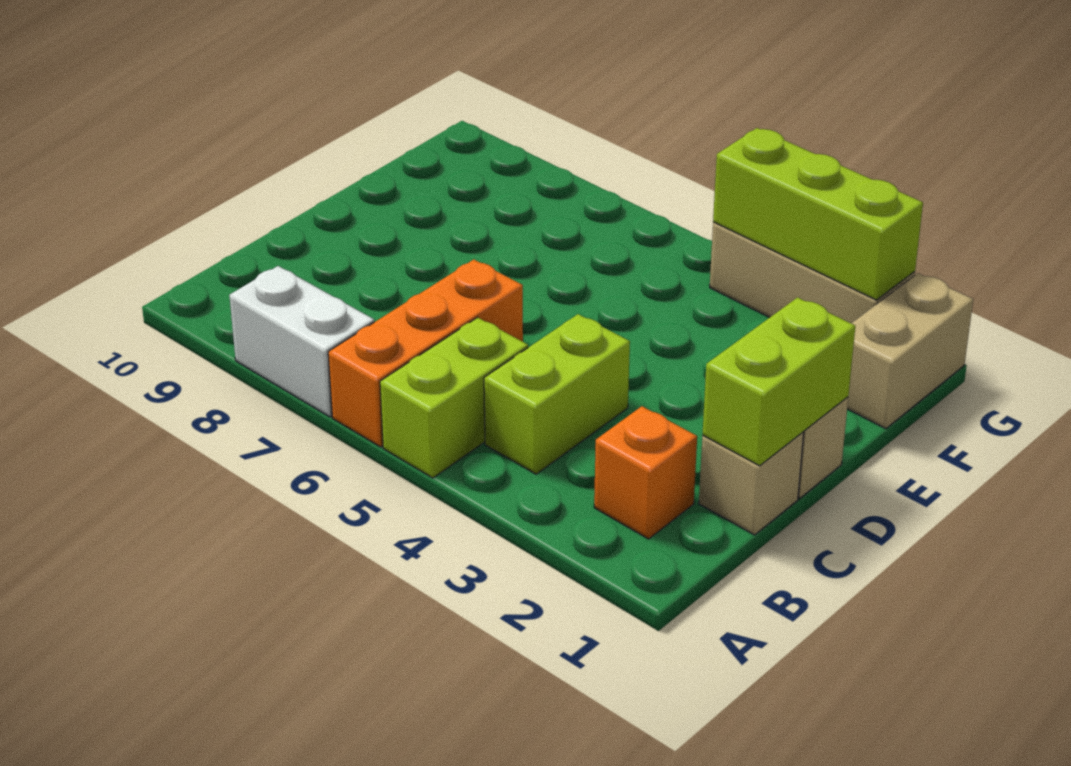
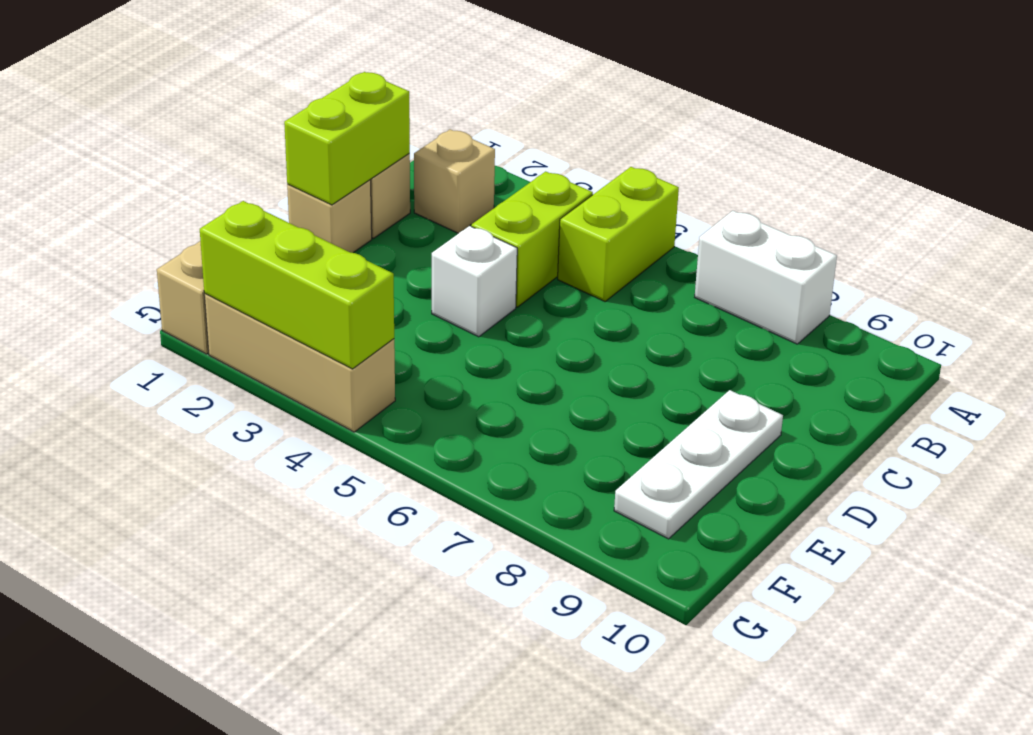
orange brick A6:C6 level 1 -> none
orange brick B2 level 1 -> tan brick B2 level 1
none -> white brick D4 level 1
none -> white plate D9:F9 level 1

